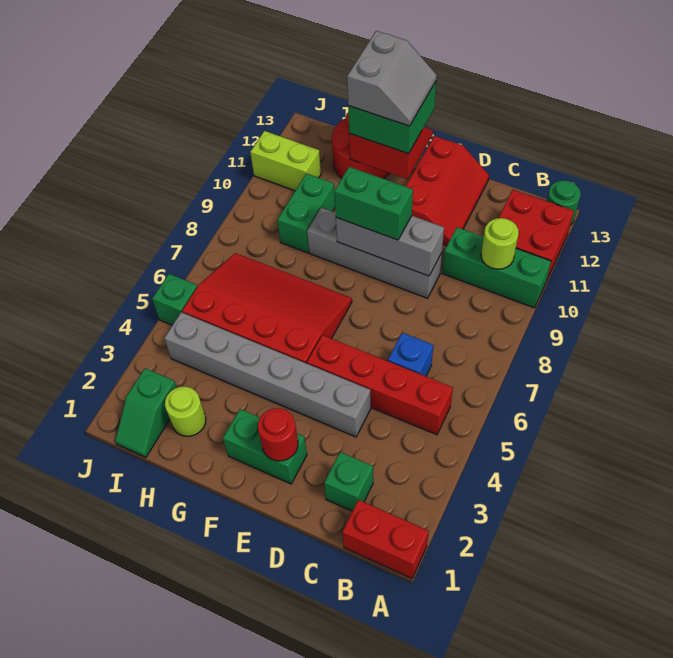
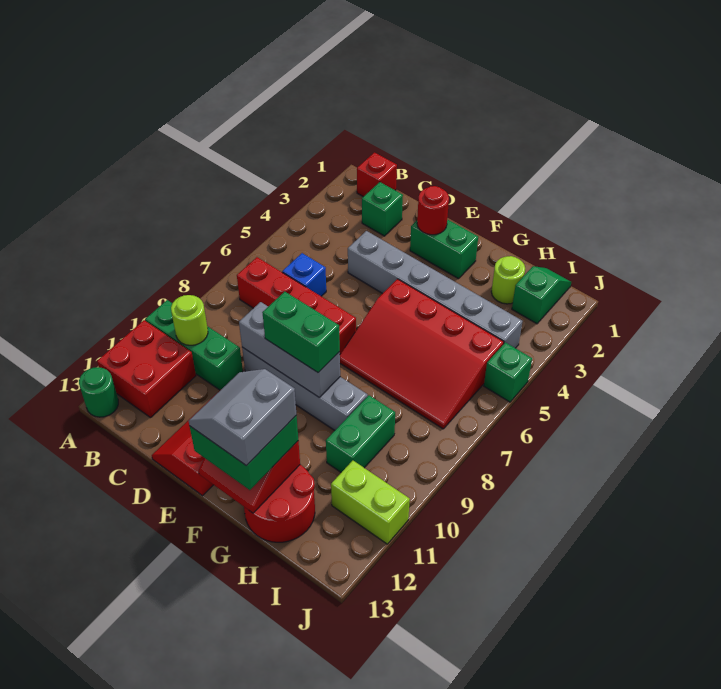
red brick A1:B1 level 1 -> red brick B1 level 1
red brick B5:E5 level 1 -> red brick B7:E7 level 1

